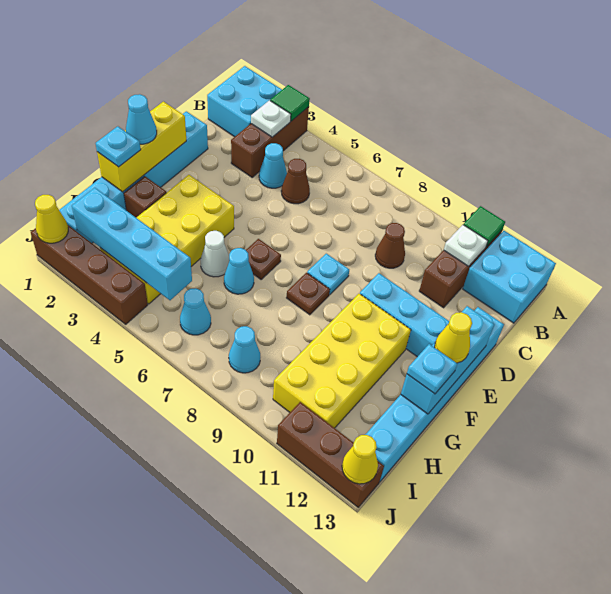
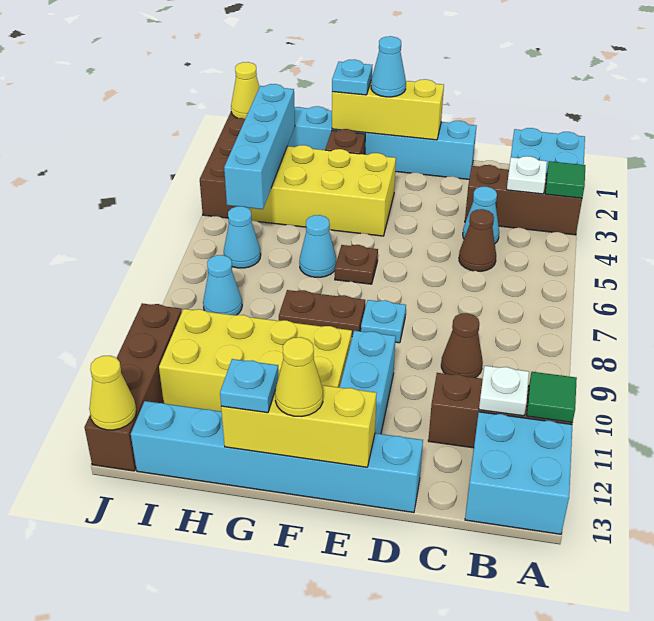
cyan brick E13:G13 level 2 -> yellow brick E13:G13 level 2
brown plate F8 level 1 -> brown plate F8:G8 level 1
white cone G5 level 1 -> none
brown brick J11:J13 level 1 -> brown brick J10:J13 level 1

